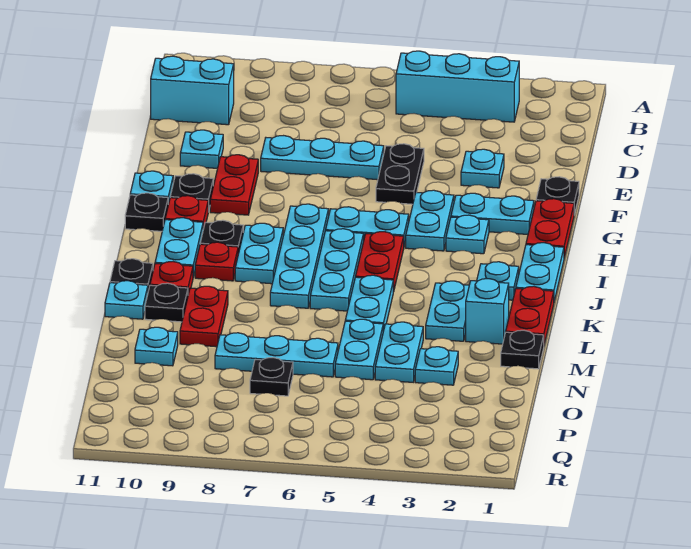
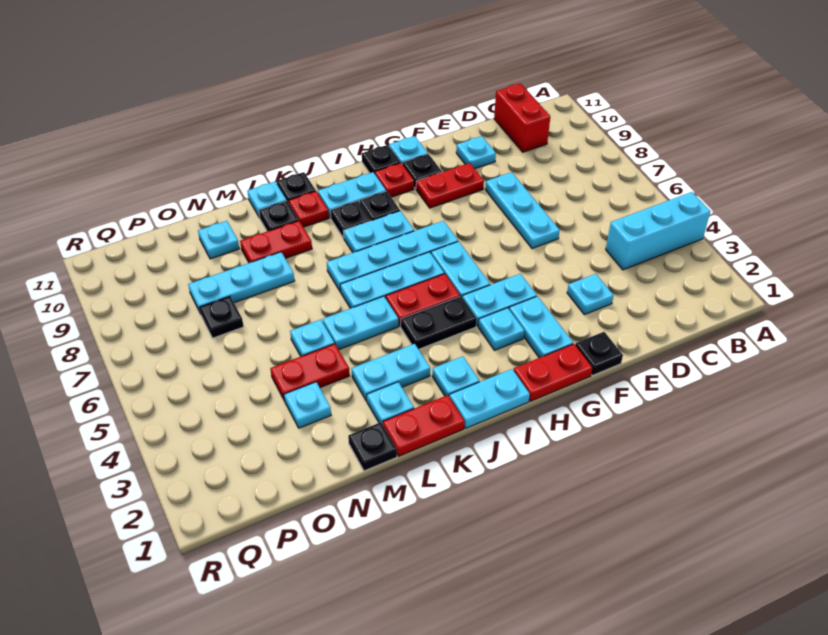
cyan brick B3:B5 level 1 -> cyan brick A4:C4 level 1
cyan brick C10:C11 level 1 -> red brick C10:C11 level 1
black plate E5:F5 level 1 -> black plate I4:J4 level 1
red plate J9 level 1 -> black plate J9 level 1
cyan brick L2 level 1 -> cyan plate L2 level 1
cyan plate M4:N4 level 1 -> red plate M4:N4 level 1
cyan plate M5:N5 level 1 -> cyan plate M5 level 1
cyan plate N6:N8 level 1 -> cyan plate M8:O8 level 1

